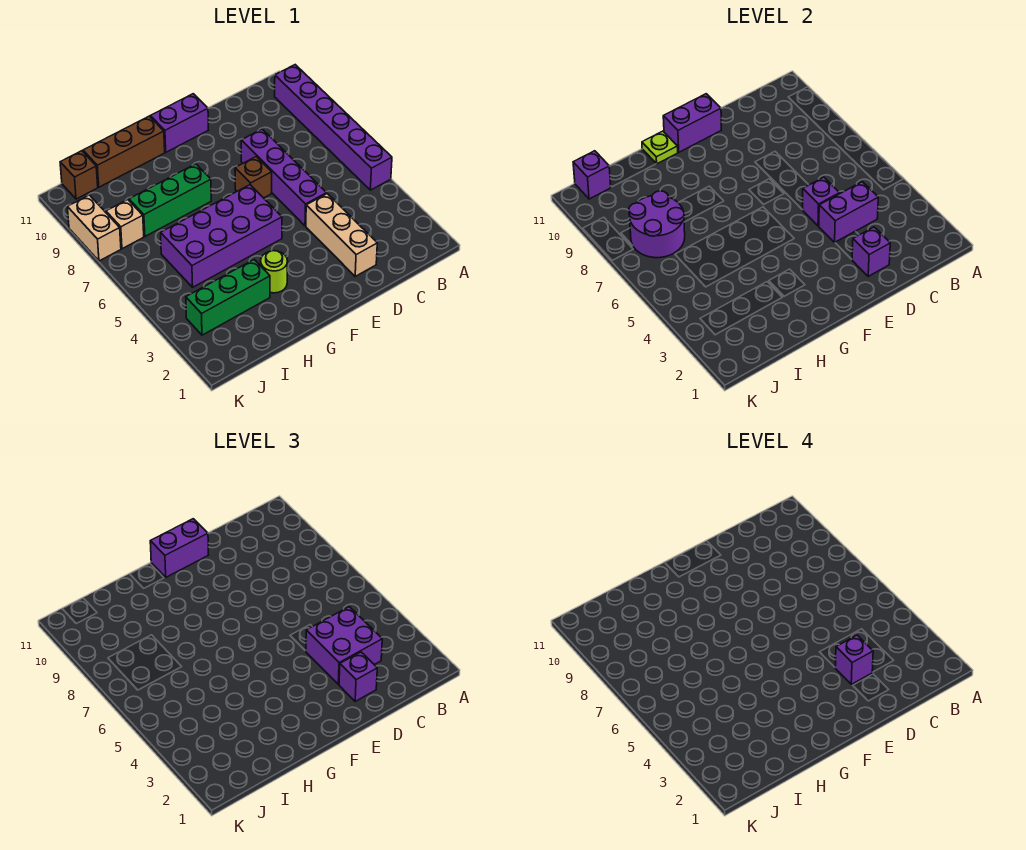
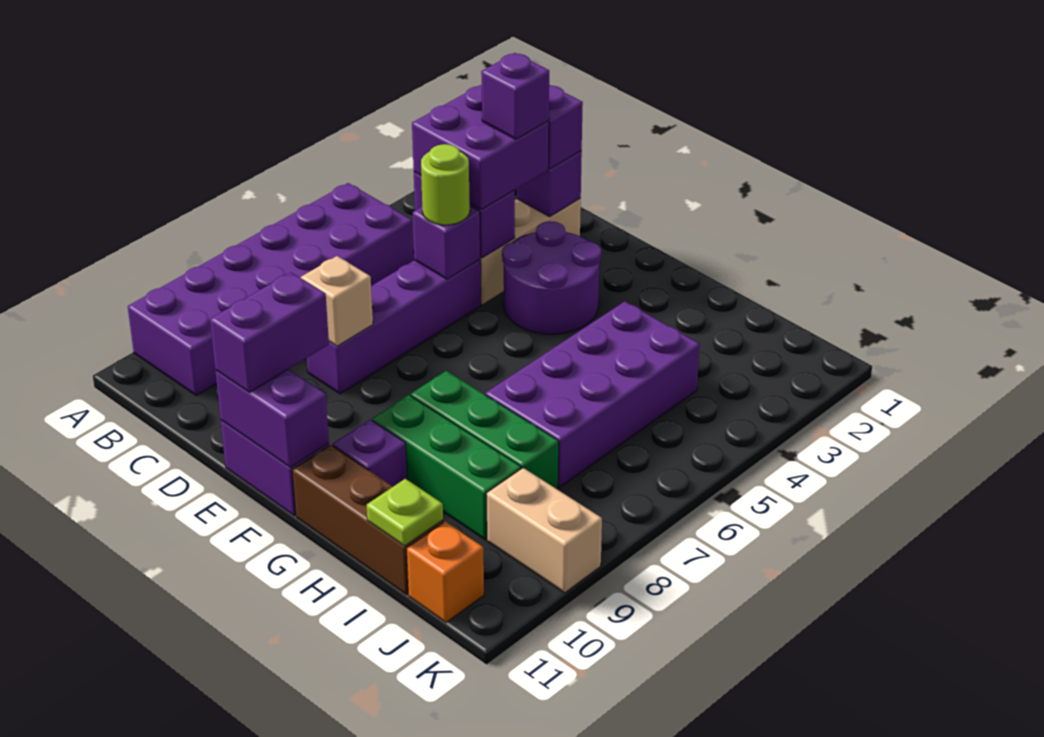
purple brick A5:A10 level 1 -> purple brick A5:B10 level 1
brown brick E7 level 1 -> none
purple brick E11:F11 level 3 -> purple brick E10:E11 level 3
purple brick F5:I6 level 1 -> purple brick H4:I7 level 1
lime round brick G3 level 1 -> lime round brick D5 level 3
lime plate G11 level 2 -> lime plate I11 level 2
green brick H3:J3 level 1 -> green brick G9:I9 level 1
purple round brick I7:J8 level 2 -> purple round brick E3:F4 level 1
tan brick J8 level 1 -> tan brick D8 level 2
brown brick J11 level 1 -> orange brick J11 level 1
purple brick J11 level 2 -> purple brick G10 level 1
tan brick K8:K9 level 1 -> tan brick J9:K9 level 1

